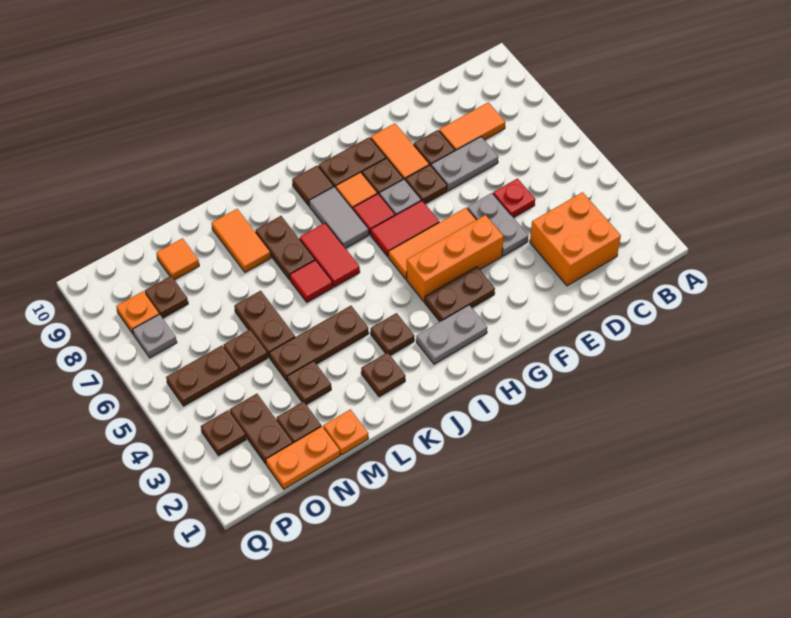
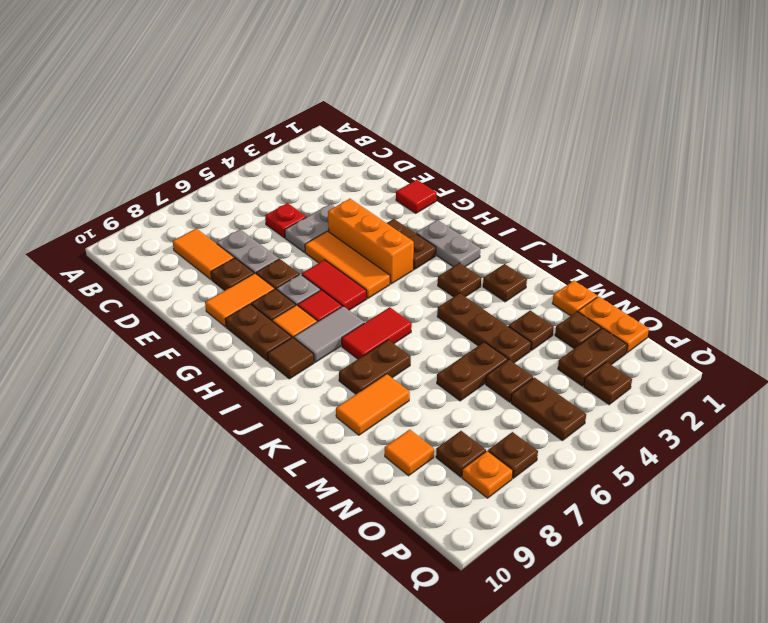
orange brick C2:D3 level 1 -> none
red tile K6 level 1 -> red tile F1 level 1
grey plate P7 level 1 -> brown plate P7 level 1

